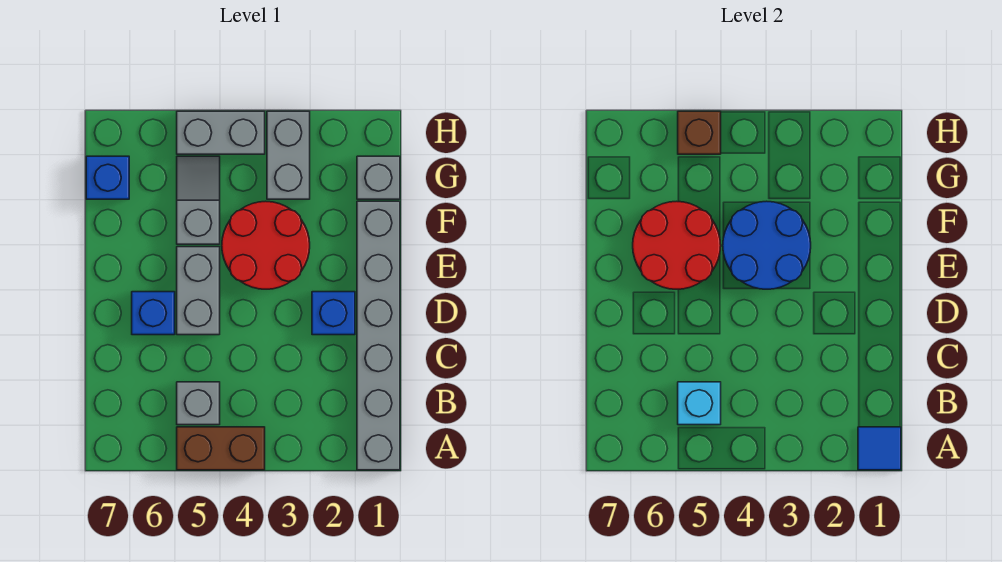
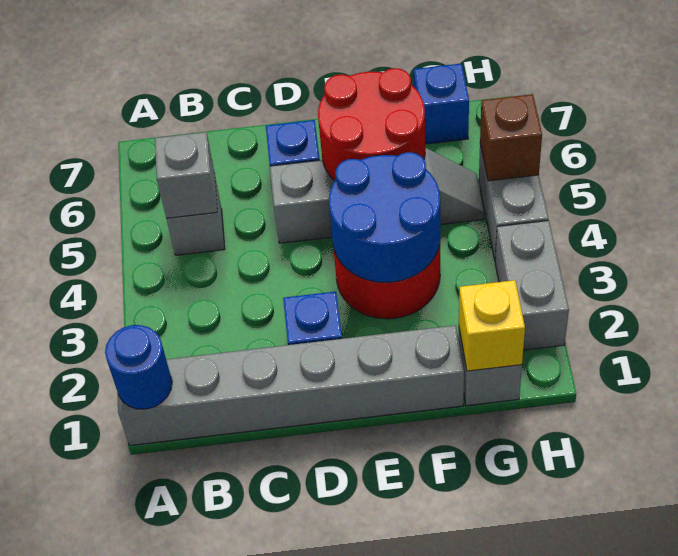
blue tile A1 level 2 -> blue round brick A1 level 2
brown brick A4:A5 level 1 -> none
cyan brick B5 level 2 -> grey brick B5 level 2
none -> yellow brick G1 level 2
grey brick G3:H3 level 1 -> grey brick H2:H3 level 1

